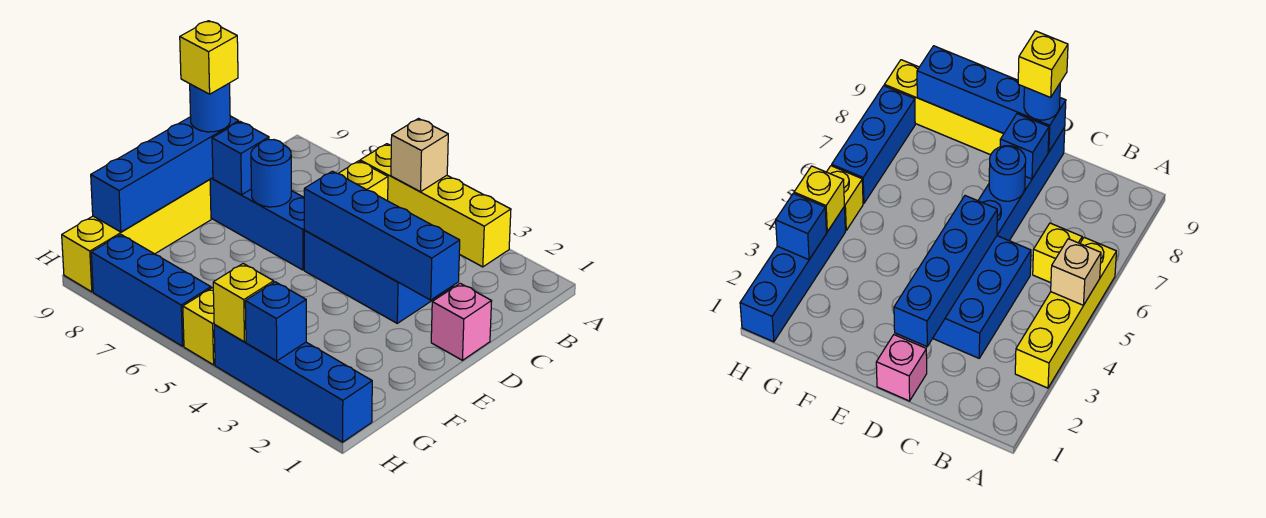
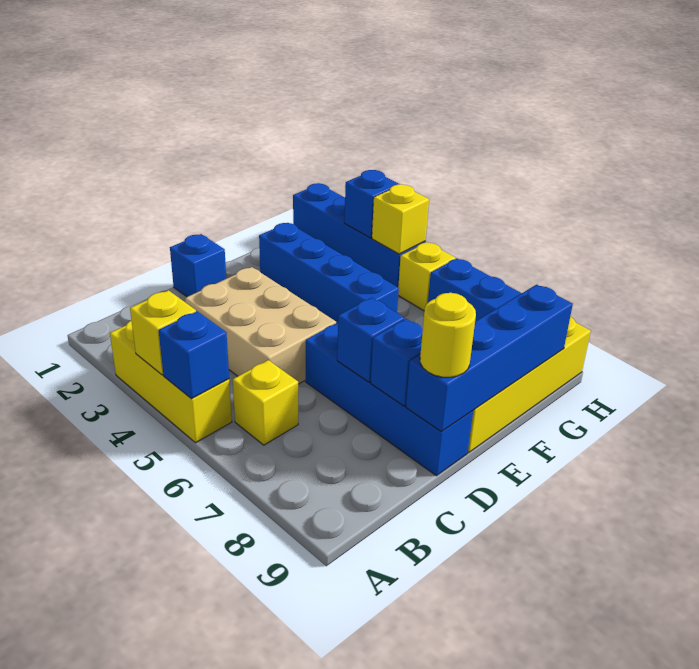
yellow brick A3:A6 level 1 -> yellow brick A3:A5 level 1
tan brick A5 level 2 -> blue brick A5 level 2
blue brick C3:D5 level 1 -> tan brick C3:D5 level 1
pink brick D1 level 1 -> blue brick D1 level 1
blue brick D2:D5 level 2 -> blue brick F2:F5 level 1
blue round brick D7 level 2 -> blue brick D7 level 2
blue round brick D9 level 3 -> yellow round brick D9 level 3
yellow brick D9 level 4 -> yellow brick A4 level 2

